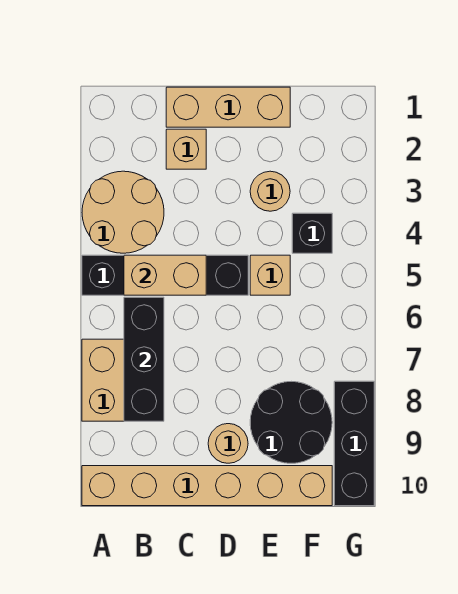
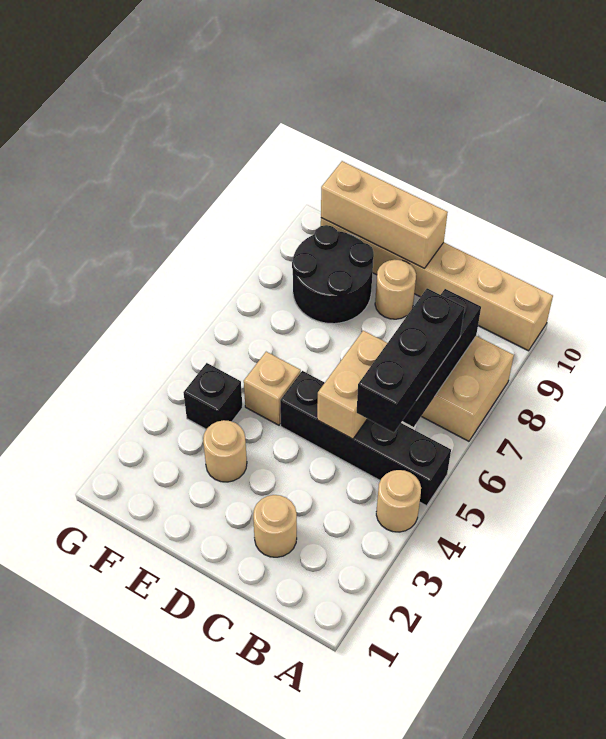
tan round brick A3:B4 level 1 -> tan round brick A4 level 1
tan brick B5:C5 level 2 -> tan brick C5:C6 level 2
tan brick C1:E1 level 1 -> tan brick D10:F10 level 2
tan brick C2 level 1 -> tan round brick C2 level 1
black brick G8:G10 level 1 -> black brick B5:B7 level 3

